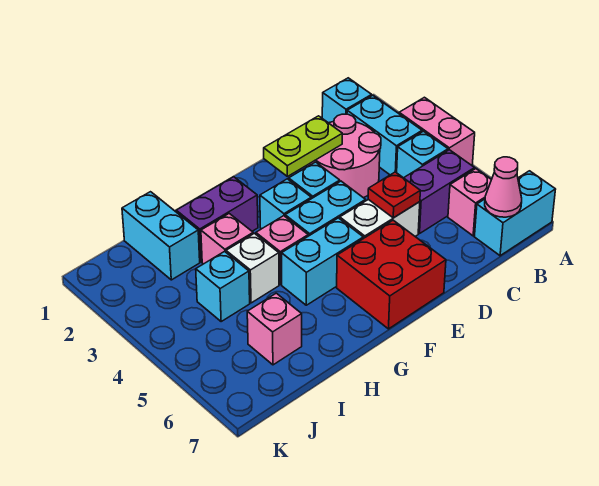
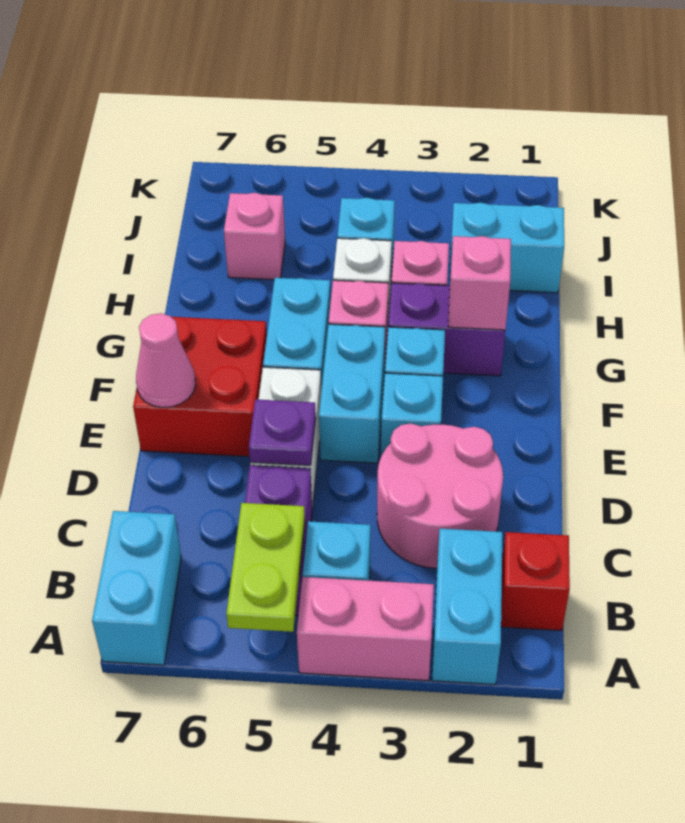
cyan brick B1 level 1 -> red brick B1 level 1
cyan brick B2:B3 level 1 -> cyan brick A2:B2 level 1
pink brick B6 level 1 -> pink brick G2 level 2
pink cone B7 level 2 -> pink cone E7 level 2
lime plate D2:E2 level 2 -> lime plate A5:B5 level 2
red plate D5 level 2 -> purple plate D5 level 2
purple brick G2:H2 level 1 -> purple brick G2:G3 level 1

